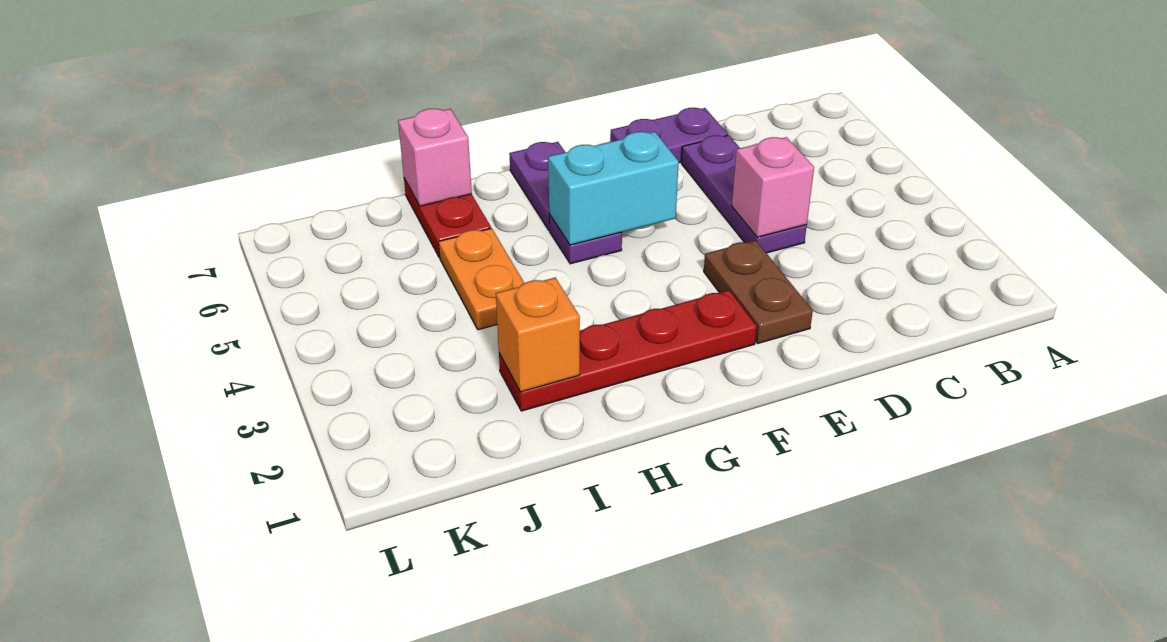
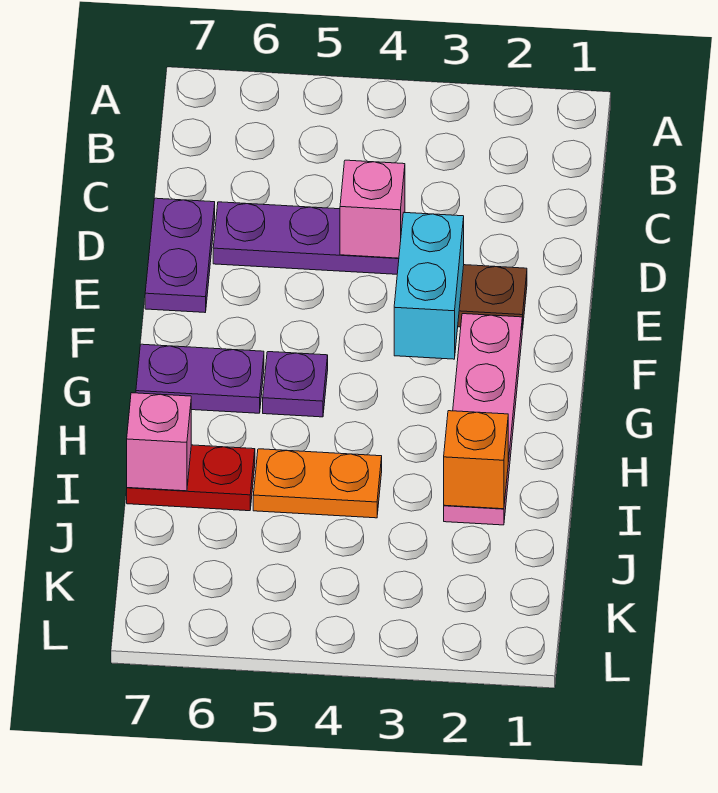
red plate F2:I2 level 1 -> pink plate F2:I2 level 1
cyan brick F5:G5 level 2 -> cyan brick E3:F3 level 2

